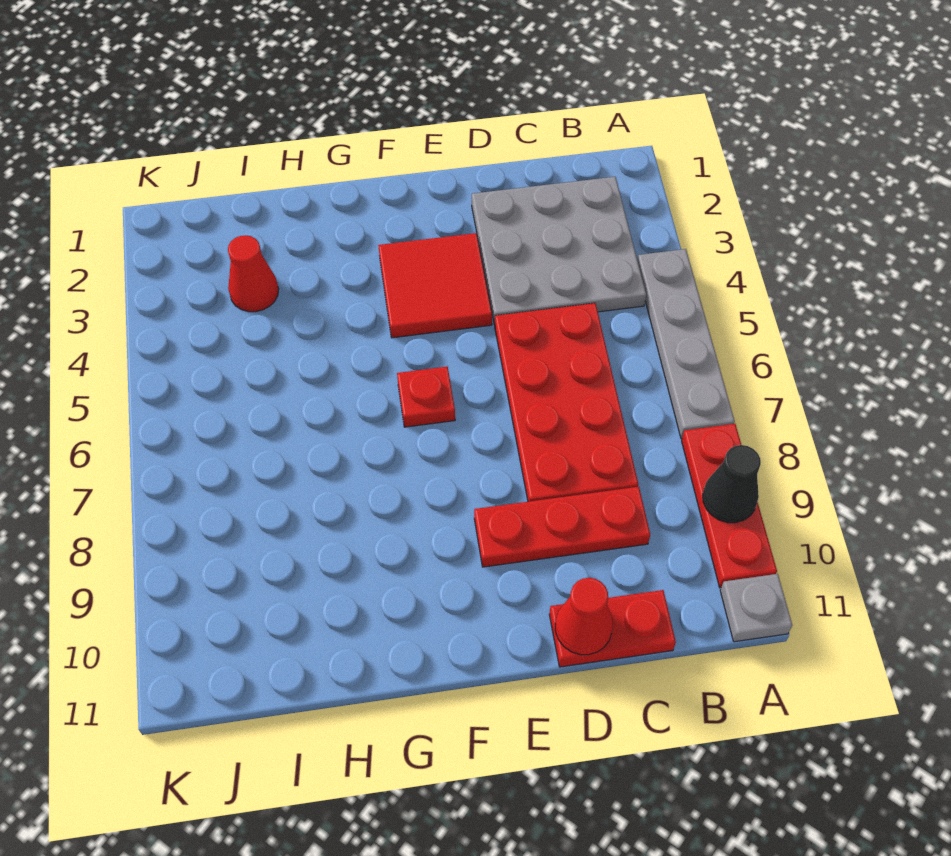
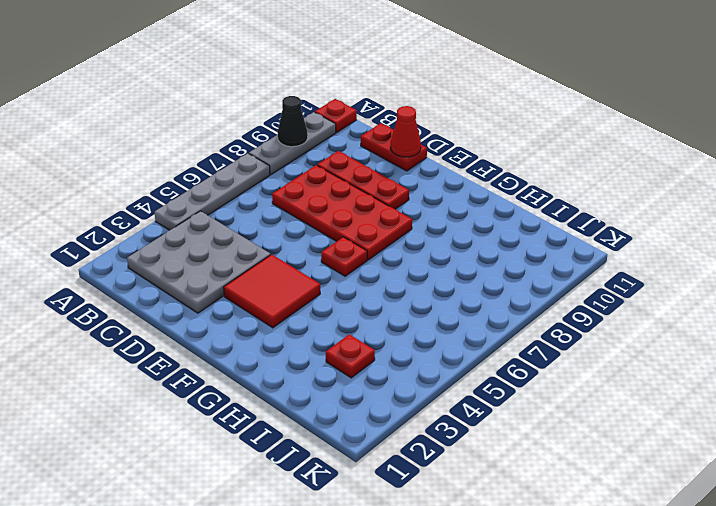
red plate A8:A10 level 1 -> grey plate A8:A10 level 1
grey plate A11 level 1 -> red plate A11 level 1
red plate C5:D8 level 1 -> red plate C7:F8 level 1
red cone I3 level 1 -> red plate I3 level 1

